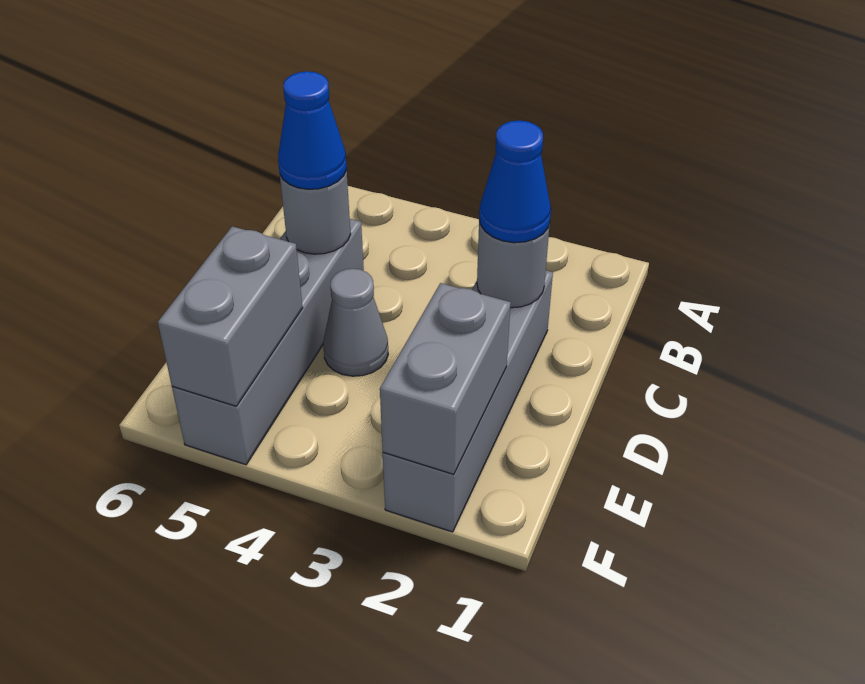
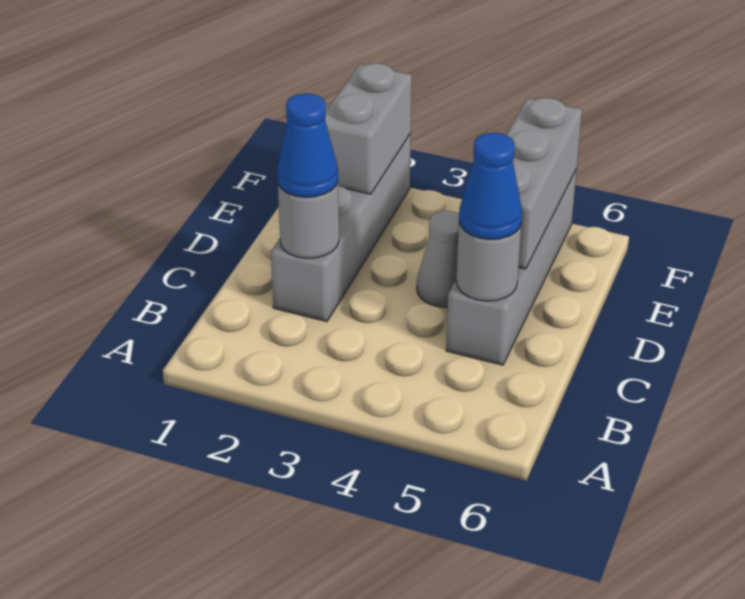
grey brick E5:F5 level 2 -> grey brick D5:F5 level 2

